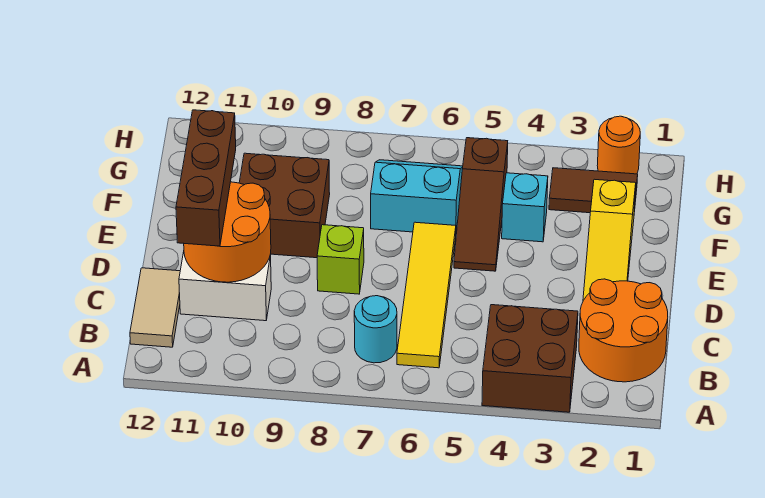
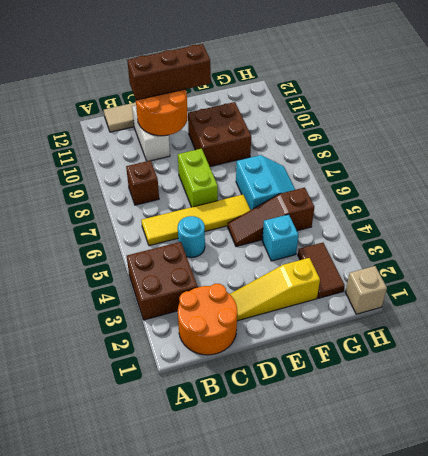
cyan round brick B7 level 1 -> cyan round brick C5 level 1
none -> brown brick B8 level 1
lime brick D8 level 1 -> lime brick D7:D8 level 1
none -> tan brick H1 level 1
orange round brick H2 level 1 -> none

